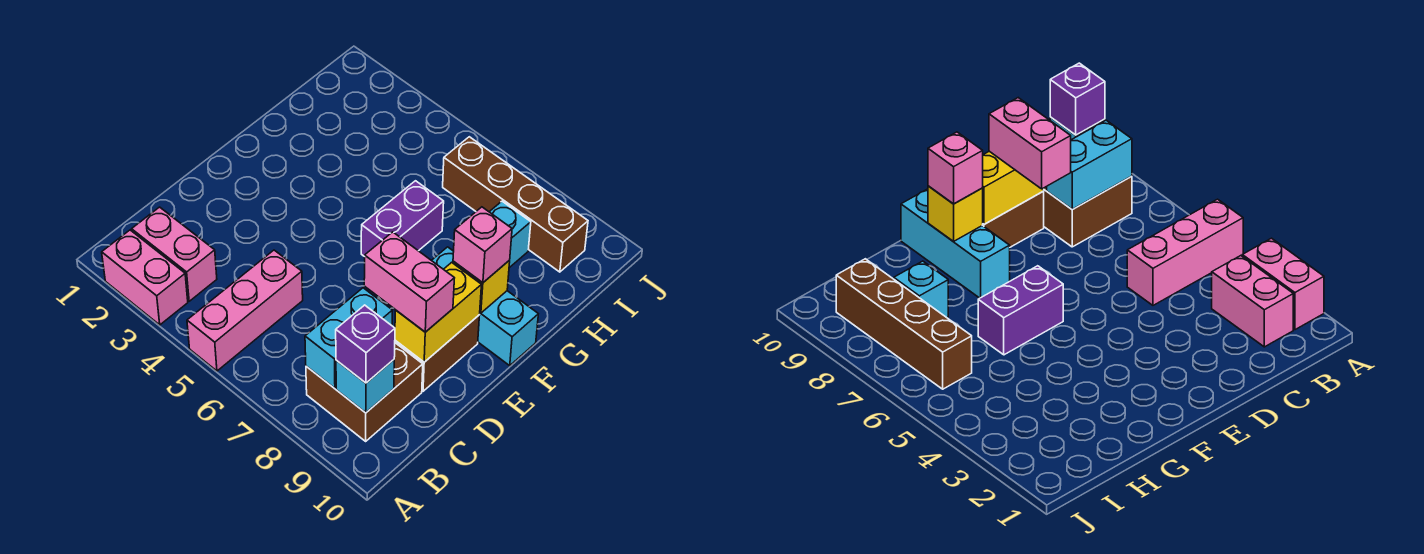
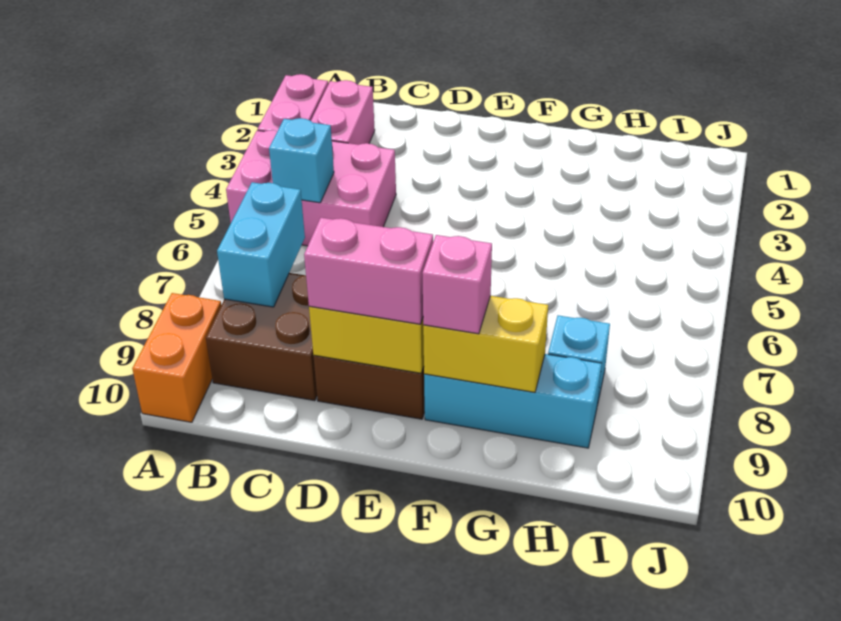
pink brick A5:C5 level 1 -> pink brick A4:C5 level 1
none -> orange brick A9:A10 level 1
cyan brick B8:C8 level 2 -> cyan brick B7:B8 level 2
cyan brick B9 level 2 -> cyan brick B5 level 2
purple brick B9 level 3 -> none
pink brick D8:D9 level 3 -> pink brick D9:E9 level 3
purple brick F6:G6 level 1 -> none
cyan brick F8:F10 level 1 -> cyan brick F9:H9 level 1
yellow brick F9 level 2 -> yellow brick F9:G9 level 2
brown brick I6:I9 level 1 -> none

